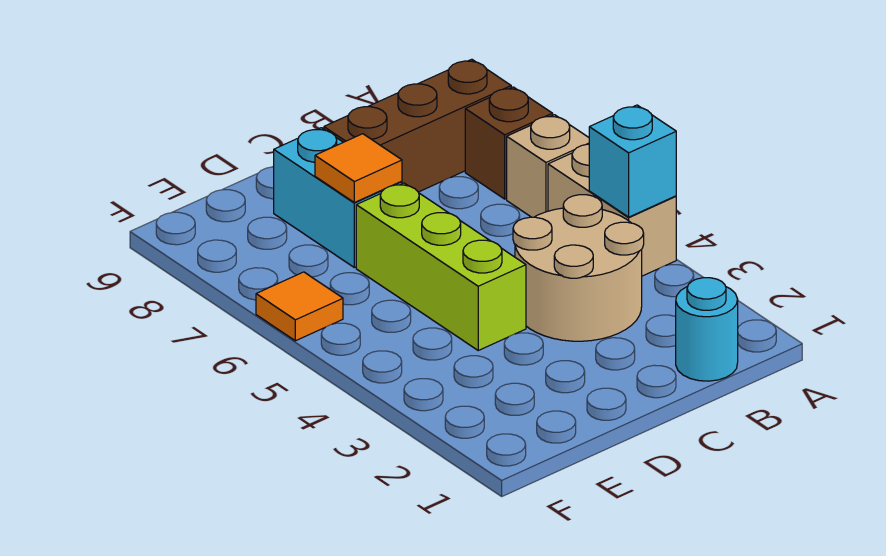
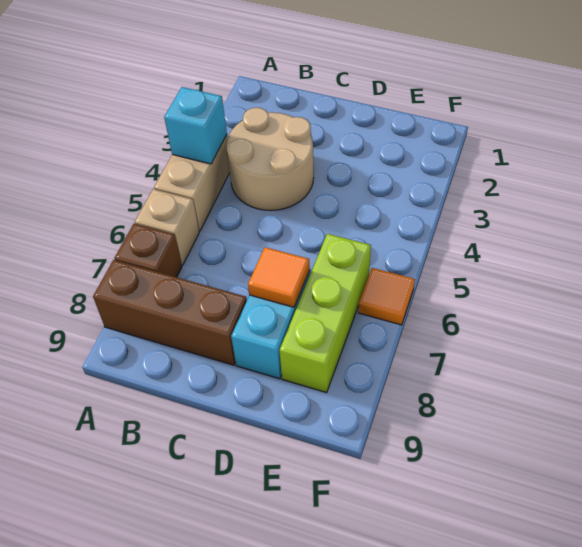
cyan round brick B1 level 1 -> none
lime brick D4:D6 level 1 -> lime brick E6:E8 level 1

